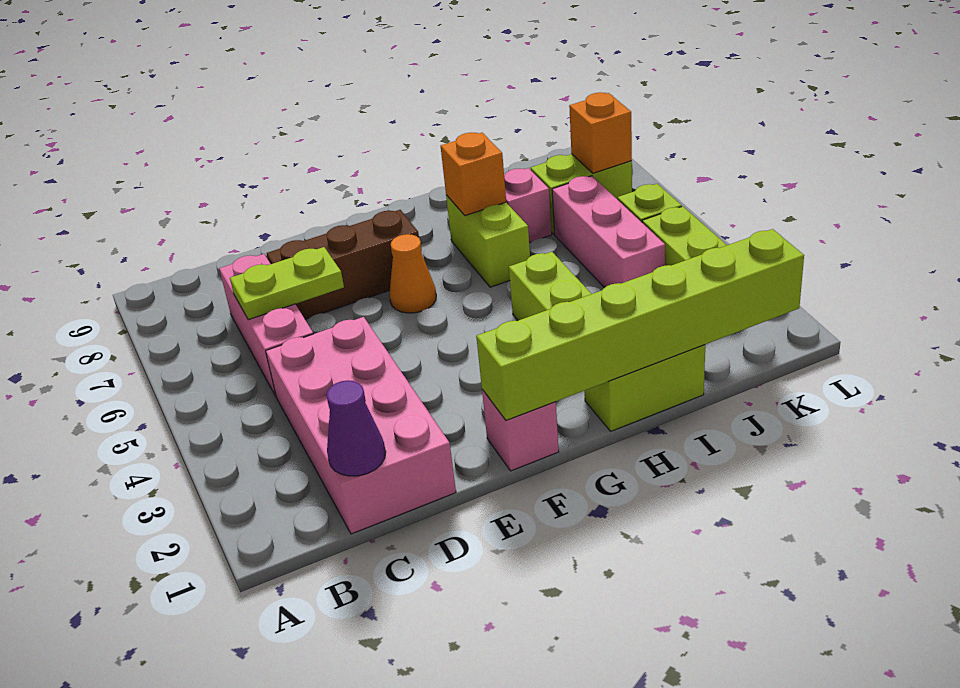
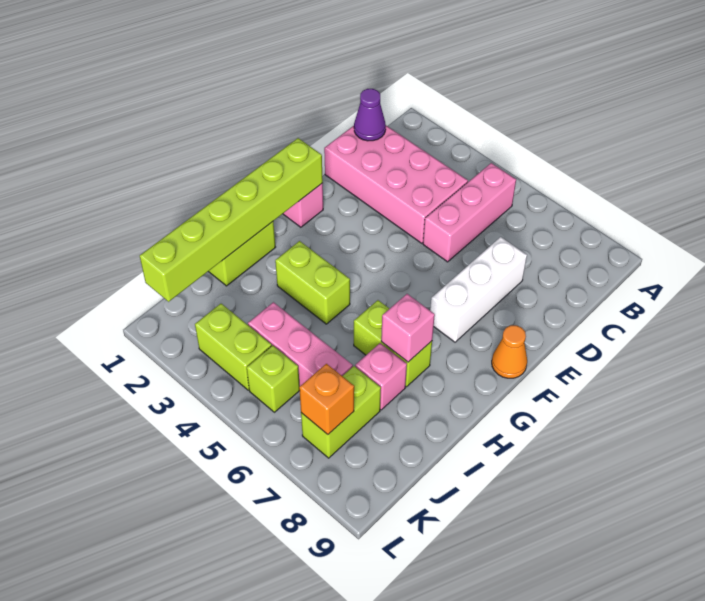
pink brick C5:C7 level 1 -> pink brick B5:D5 level 1
lime plate C6:D6 level 2 -> none
brown brick D7:F7 level 1 -> white brick D7:F7 level 1
orange cone F6 level 1 -> orange cone F9 level 1
orange brick H7 level 2 -> pink brick H7 level 2

